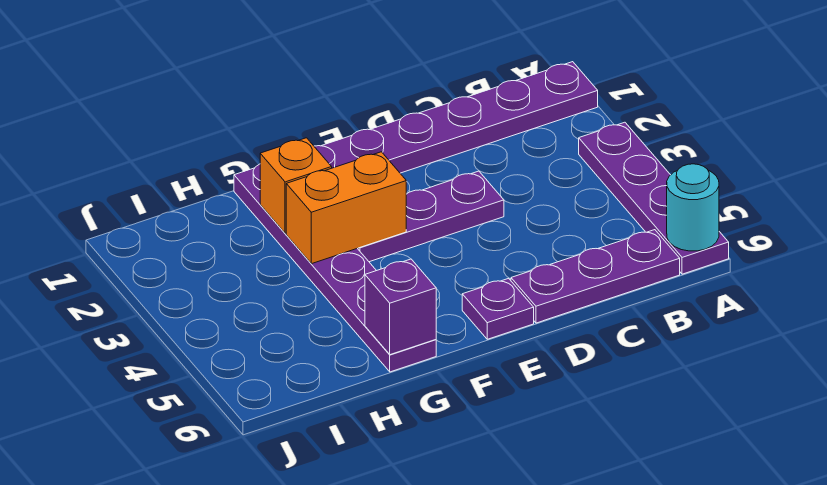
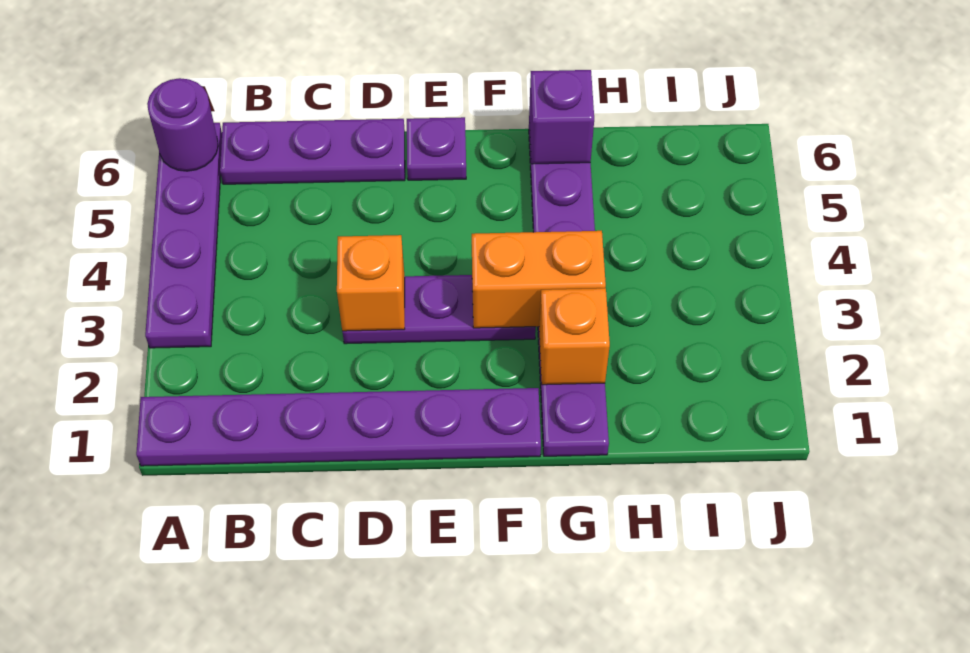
cyan round brick A6 level 2 -> purple round brick A6 level 2
none -> orange brick D3 level 2

